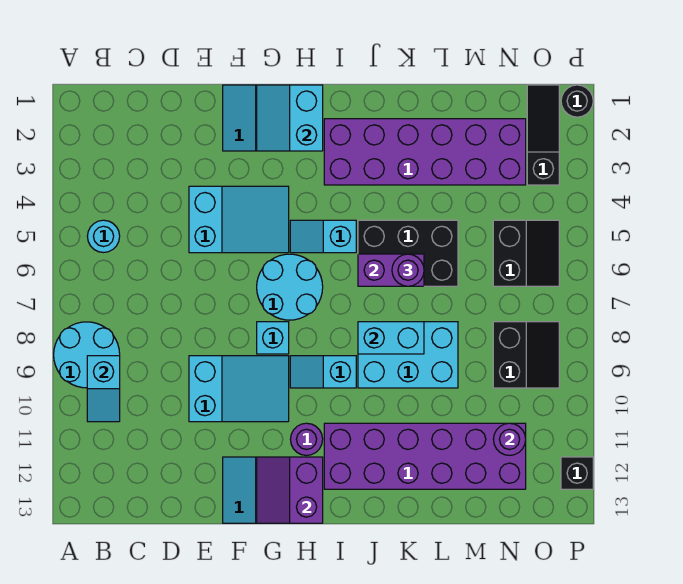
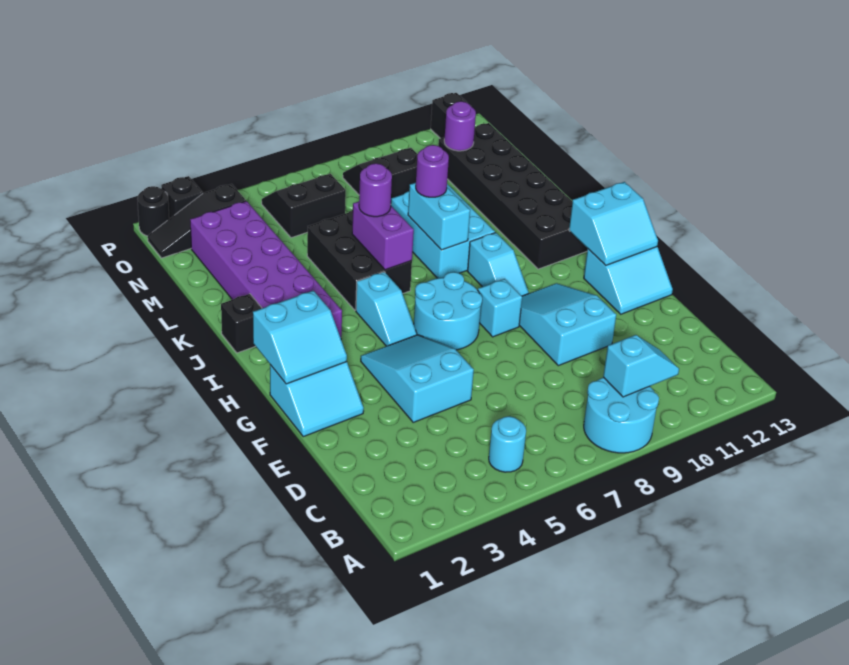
purple slope G12:H13 level 2 top H -> cyan slope G12:H13 level 2 top H
purple round brick H11 level 1 -> purple round brick K8 level 3
purple brick I11:N12 level 1 -> black brick I11:N12 level 1
none -> black brick J1 level 1
none -> black brick P2 level 1

